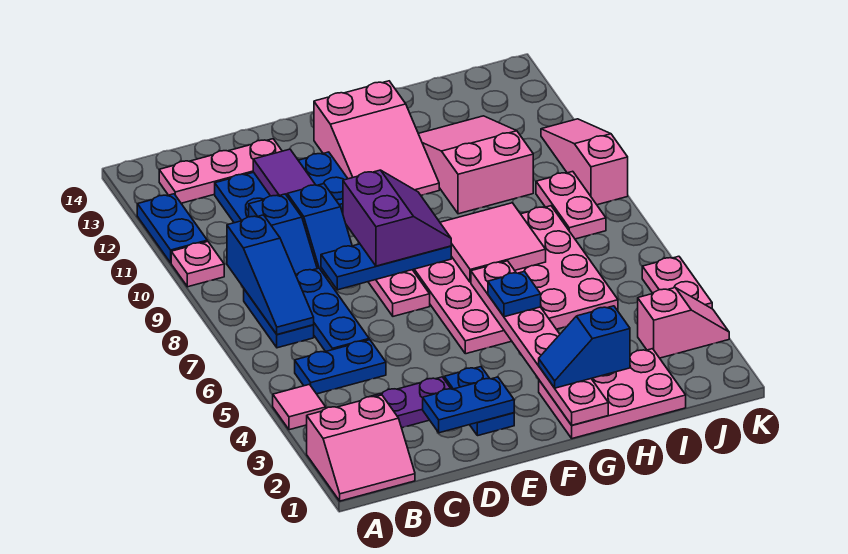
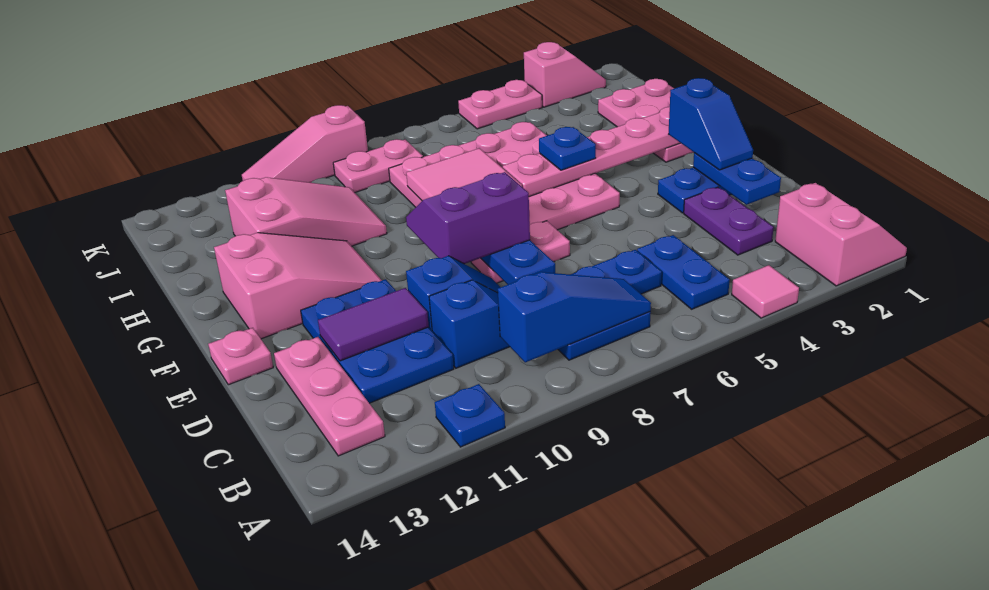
pink plate A10 level 1 -> pink plate E14 level 1
blue plate A11:A12 level 1 -> blue plate A11 level 1
blue slope G2:H2 level 3 top H -> blue slope E2:F2 level 3 top F
pink slope H10:I12 level 1 top 10 -> pink slope H10:I12 level 1 top 12
pink slope J3:K3 level 1 top J -> pink slope K2:K3 level 1 top 3

